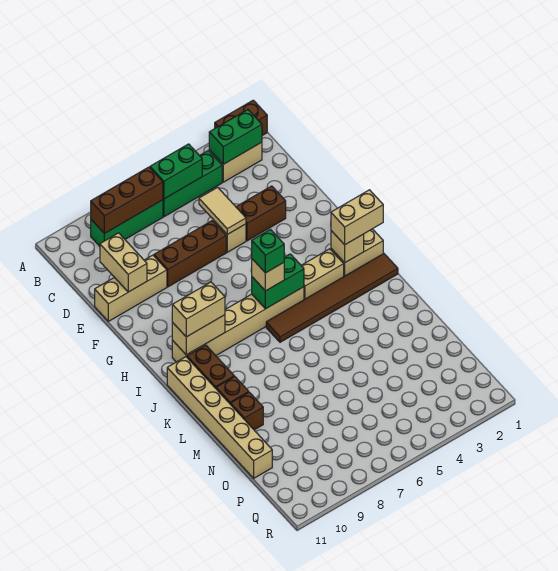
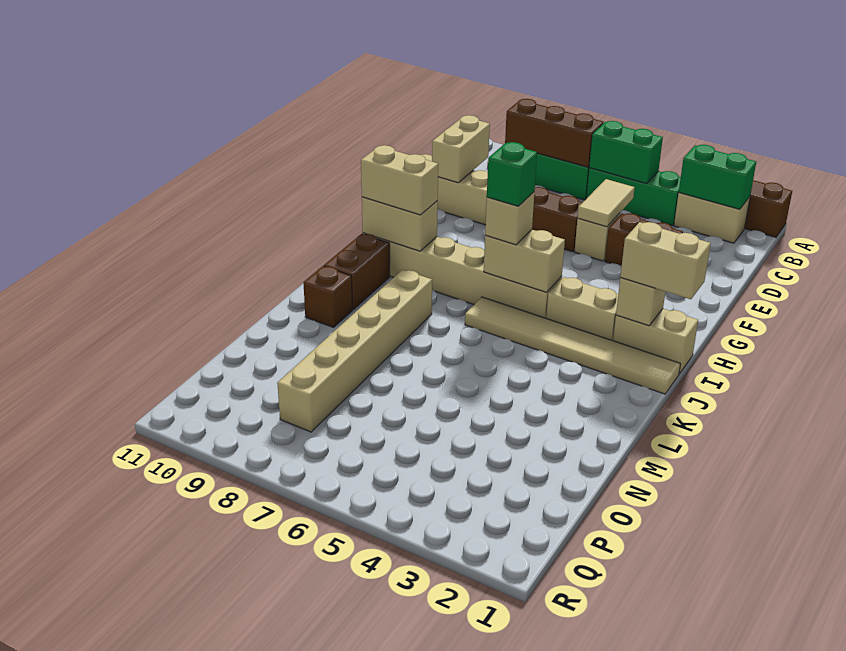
green brick I5:I6 level 2 -> tan brick I5:I6 level 2
brown tile J1:J6 level 1 -> tan tile J1:J6 level 1
tan brick J11:O11 level 1 -> tan brick K8:P8 level 1
brown brick M10 level 1 -> none

